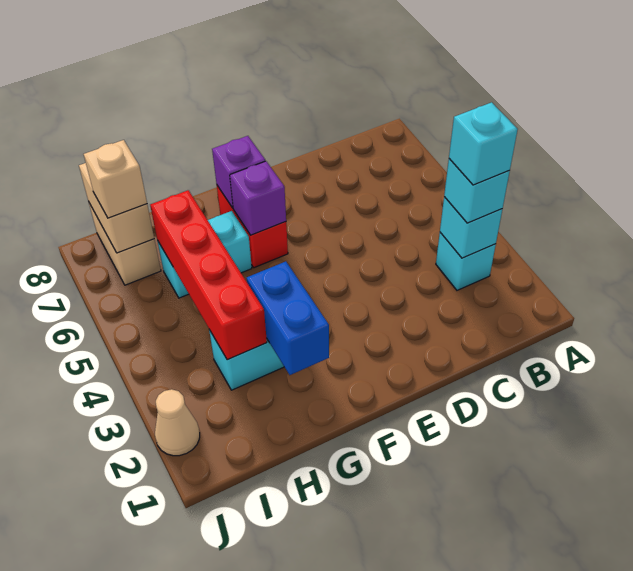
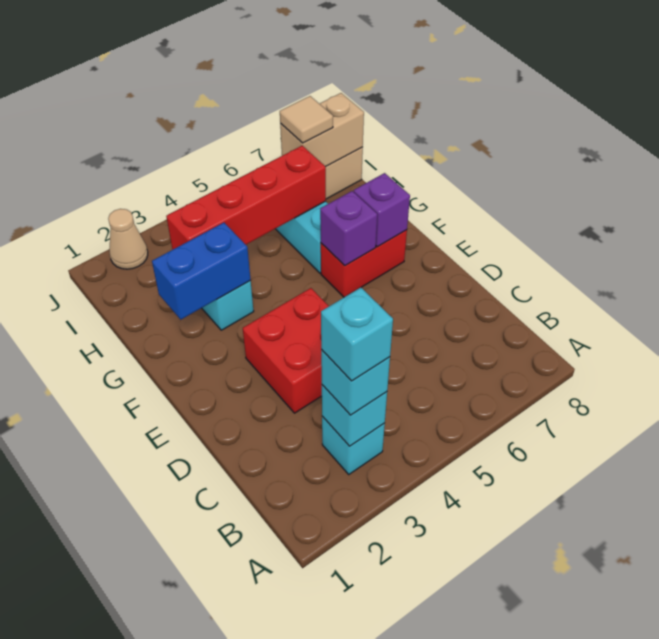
none -> red brick D3:E4 level 1
tan brick I7 level 3 -> tan tile I7 level 3

